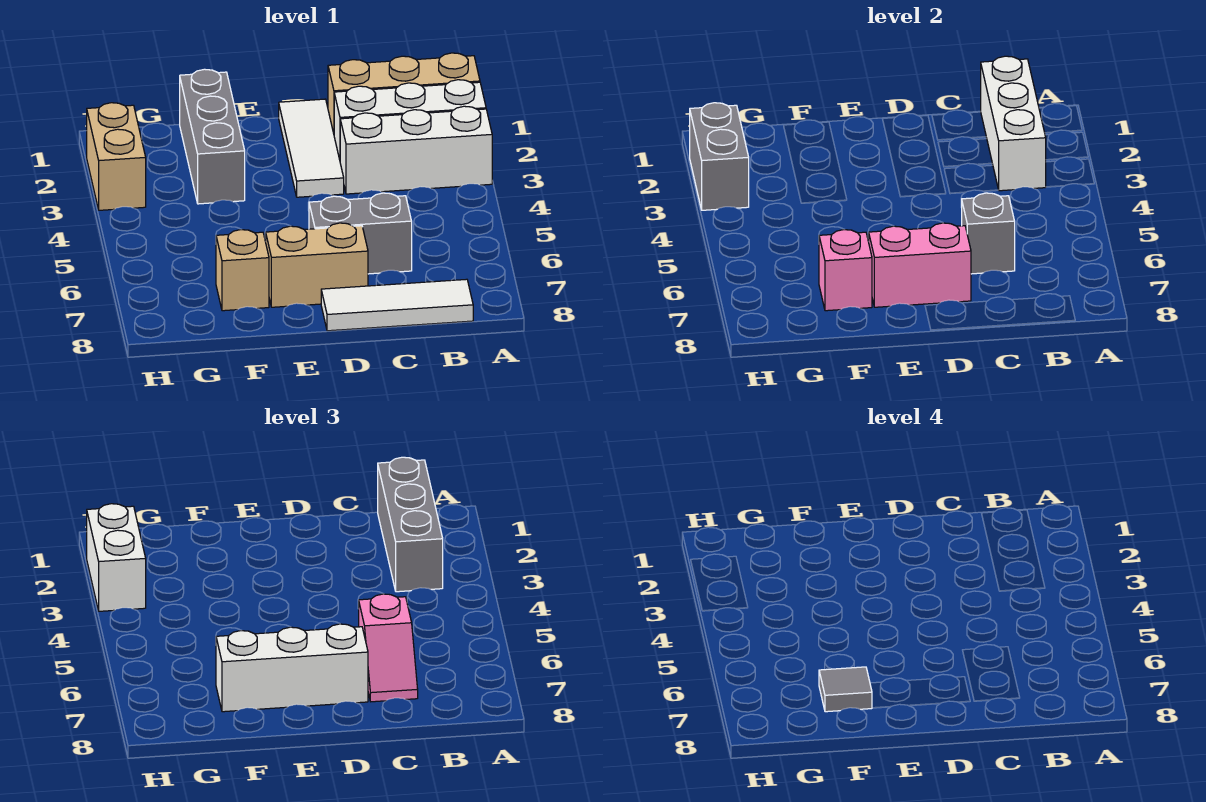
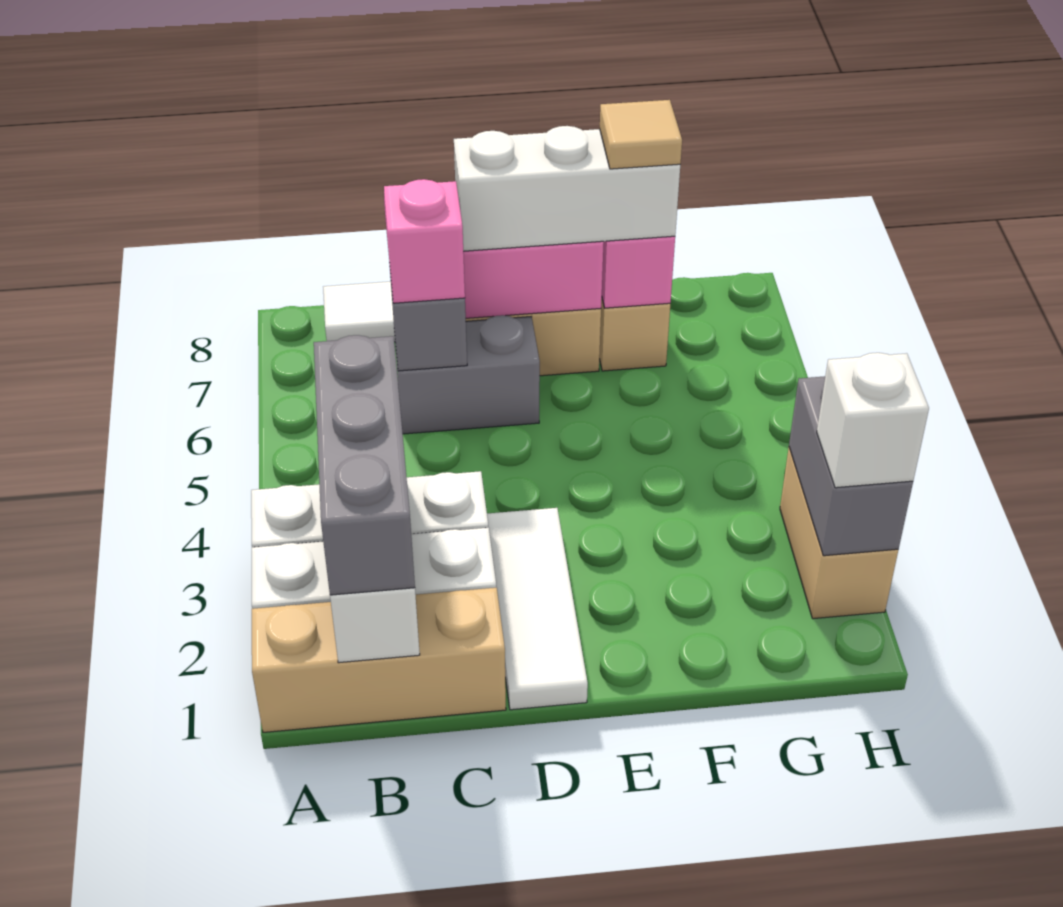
grey brick F1:F3 level 1 -> none
grey tile F7 level 4 -> tan tile F7 level 4
white brick H2:H3 level 3 -> white brick H2 level 3

